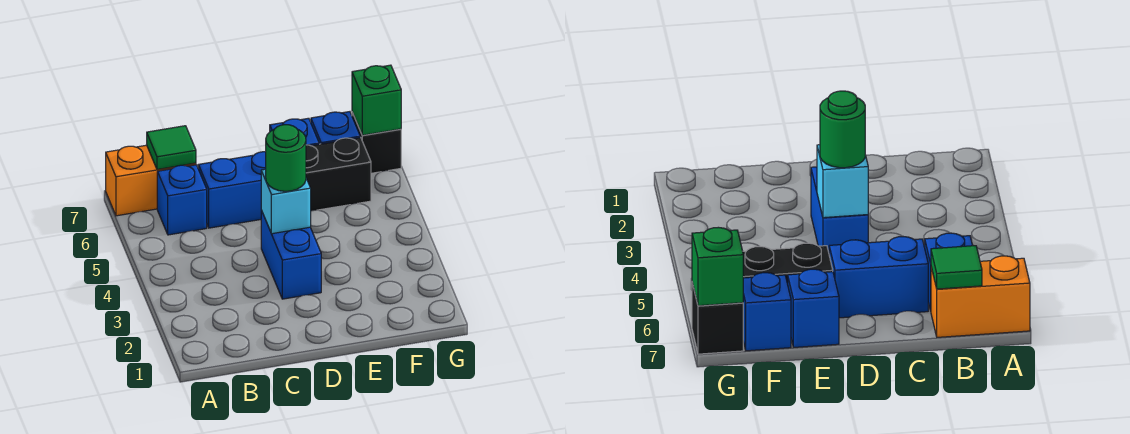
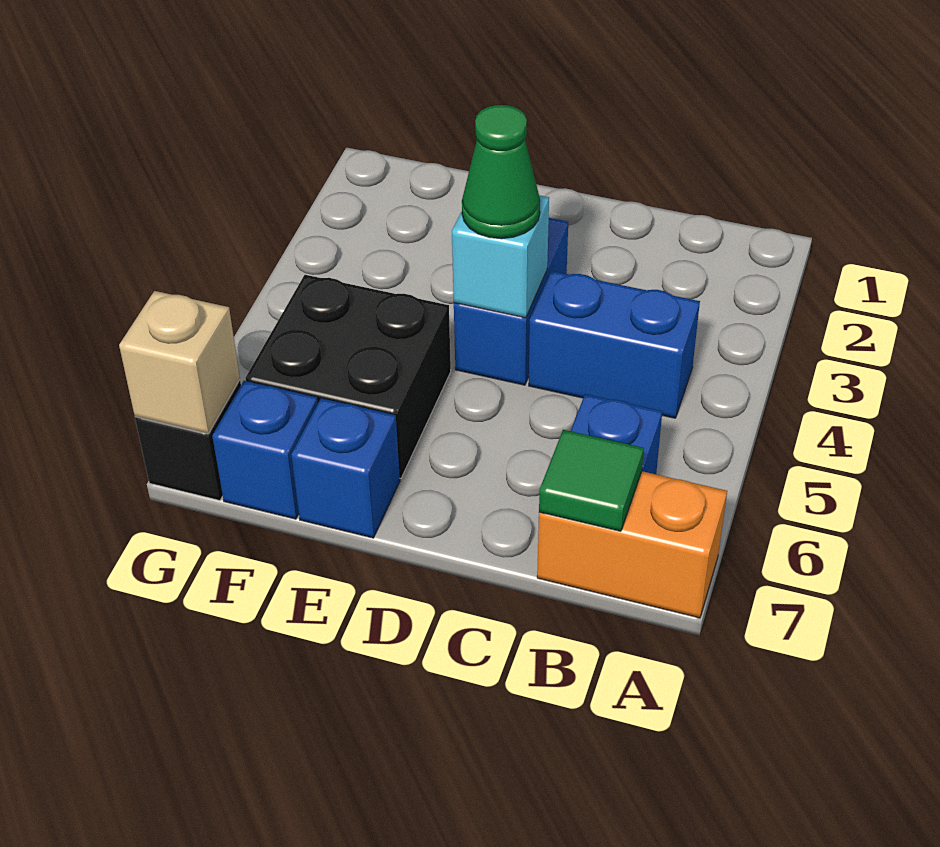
blue brick C6:D6 level 1 -> blue brick B4:C4 level 1
green round brick D4 level 3 -> green cone D4 level 3
black brick E6:F6 level 1 -> black brick E5:F6 level 1
green brick G7 level 2 -> tan brick G7 level 2

